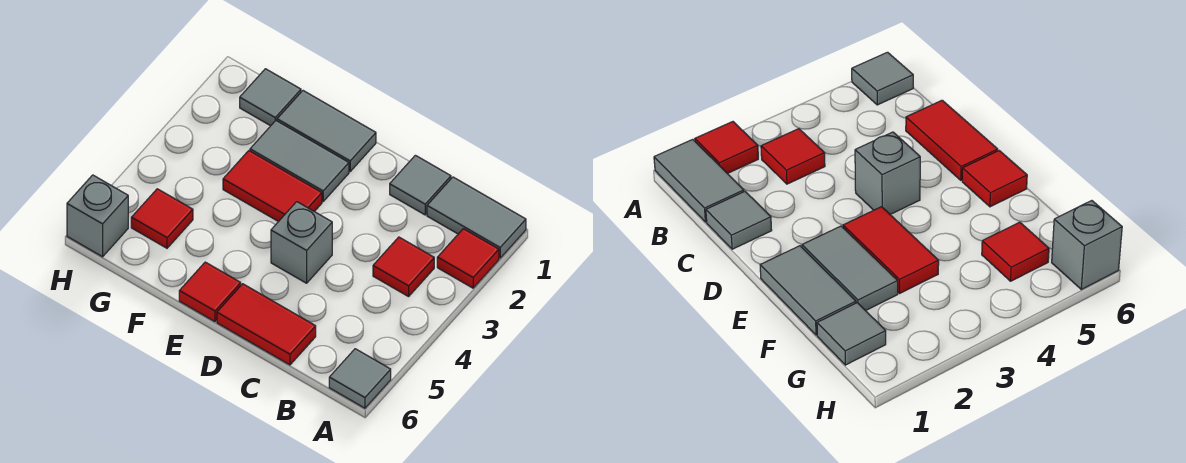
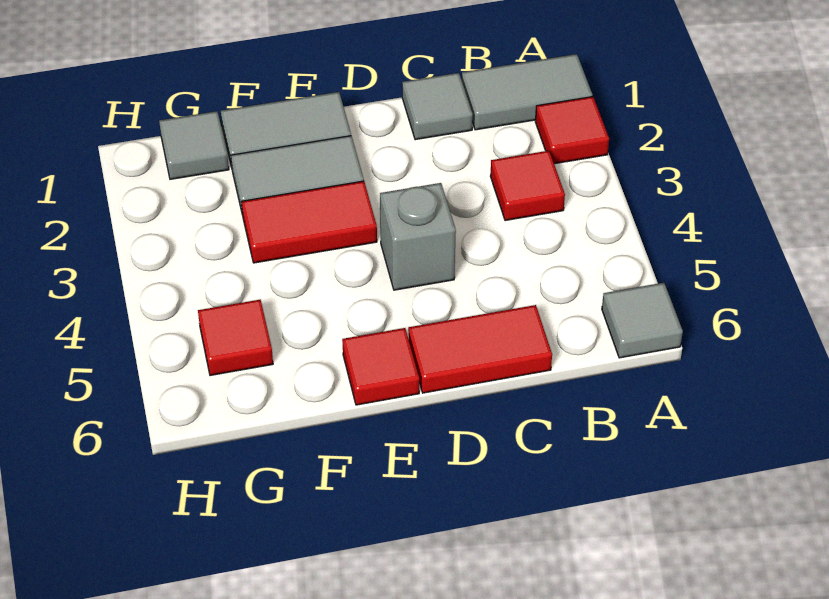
grey brick H6 level 1 -> none

